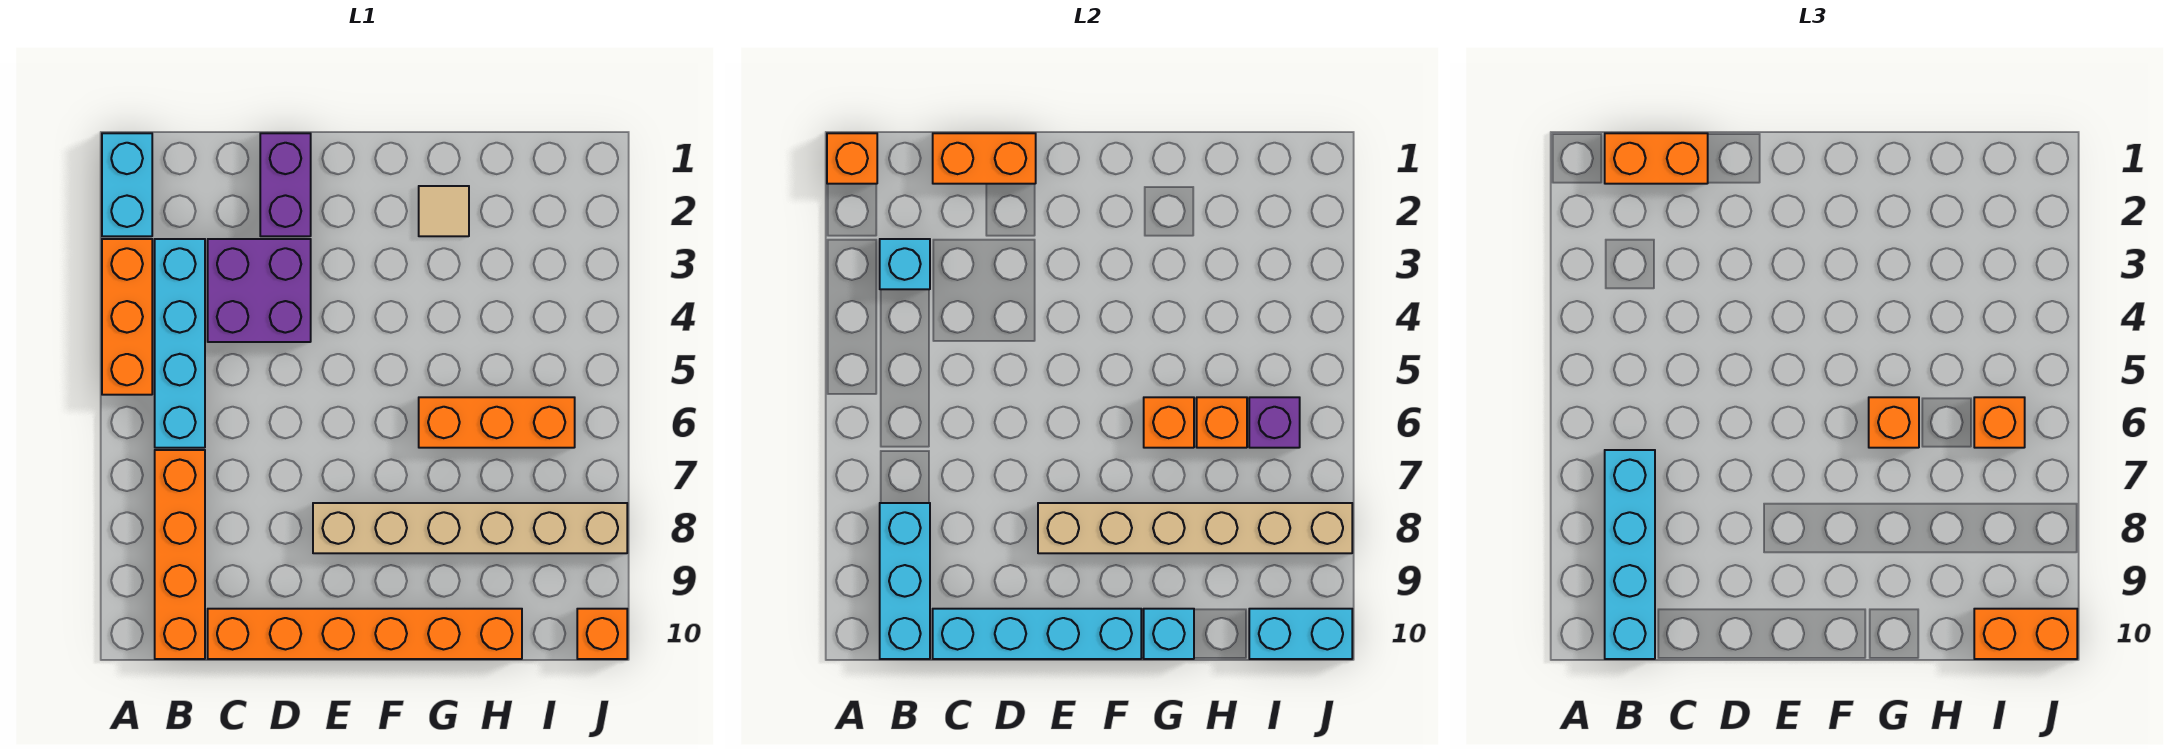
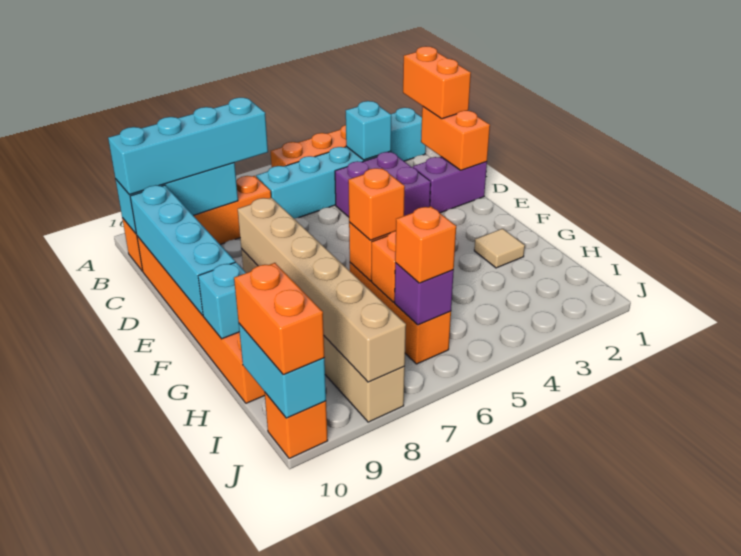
orange brick A1 level 2 -> none

